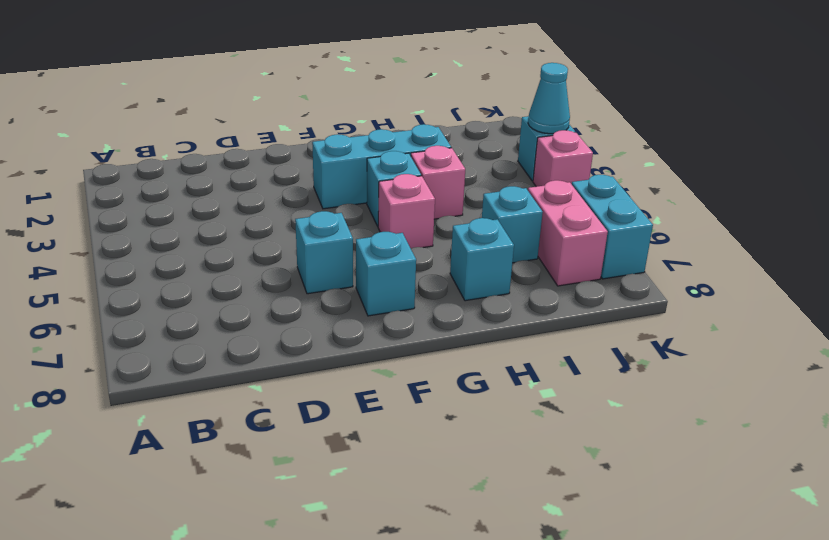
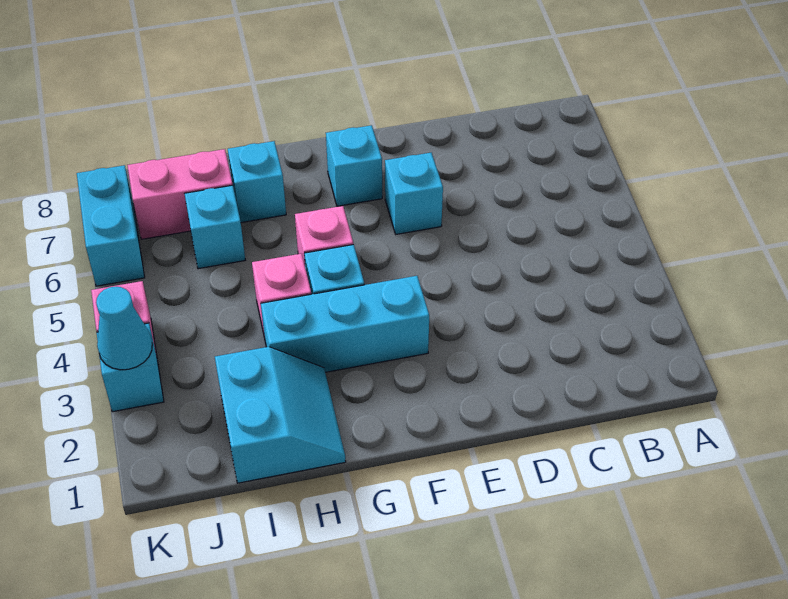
none -> cyan slope H1:I2 level 1 top I
pink brick J6:J7 level 1 -> pink brick I7:J7 level 1

